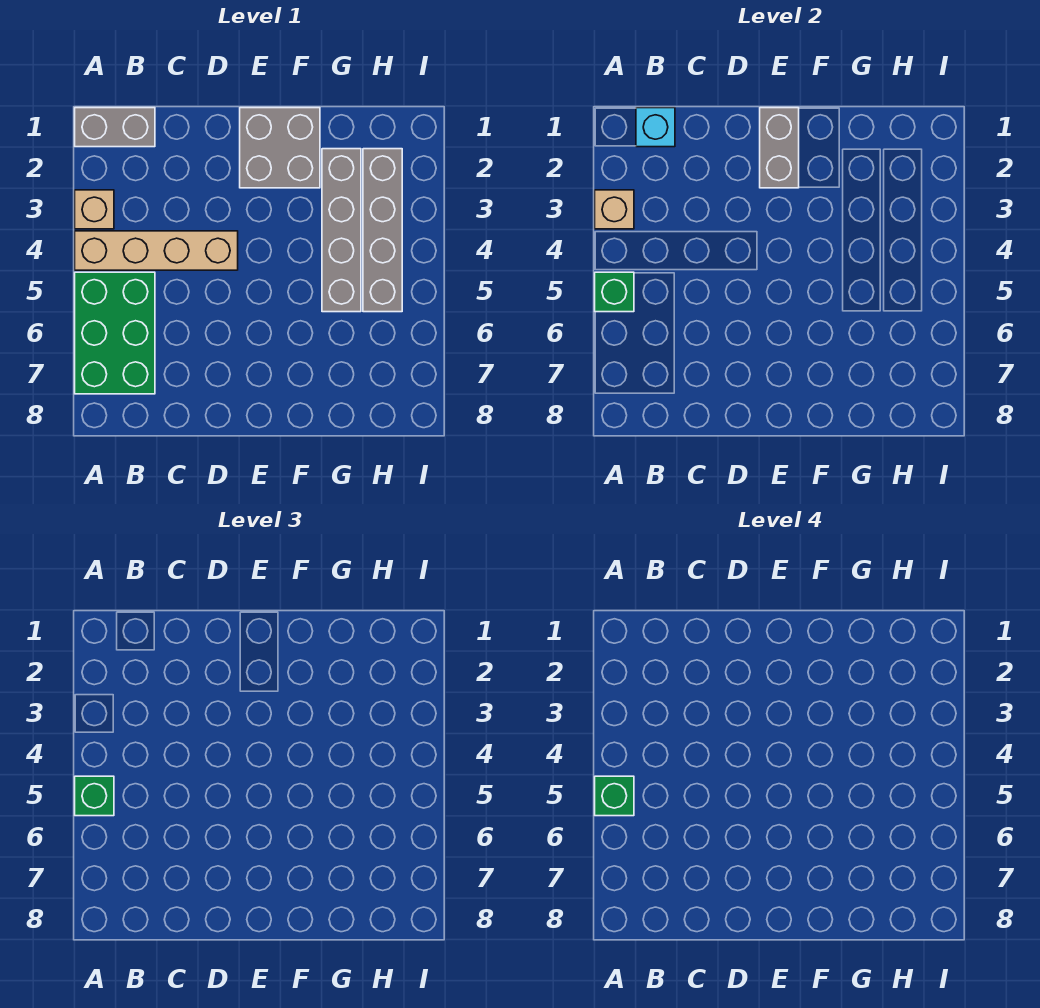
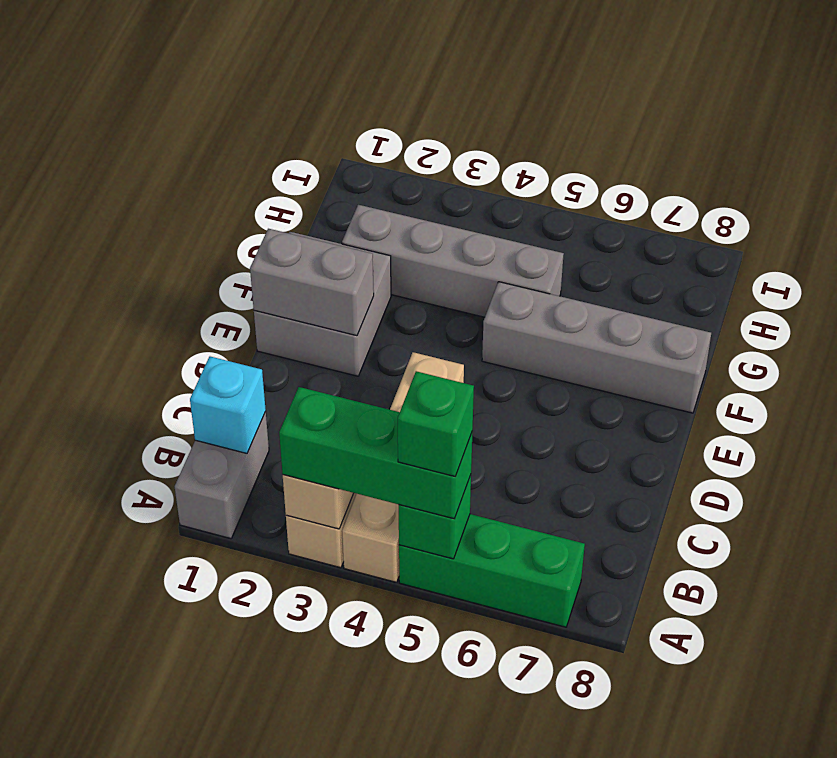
green brick A5:B7 level 1 -> green brick A5:A7 level 1
green brick A5 level 3 -> green brick A3:A5 level 3
grey brick H2:H5 level 1 -> grey brick F5:F8 level 1

